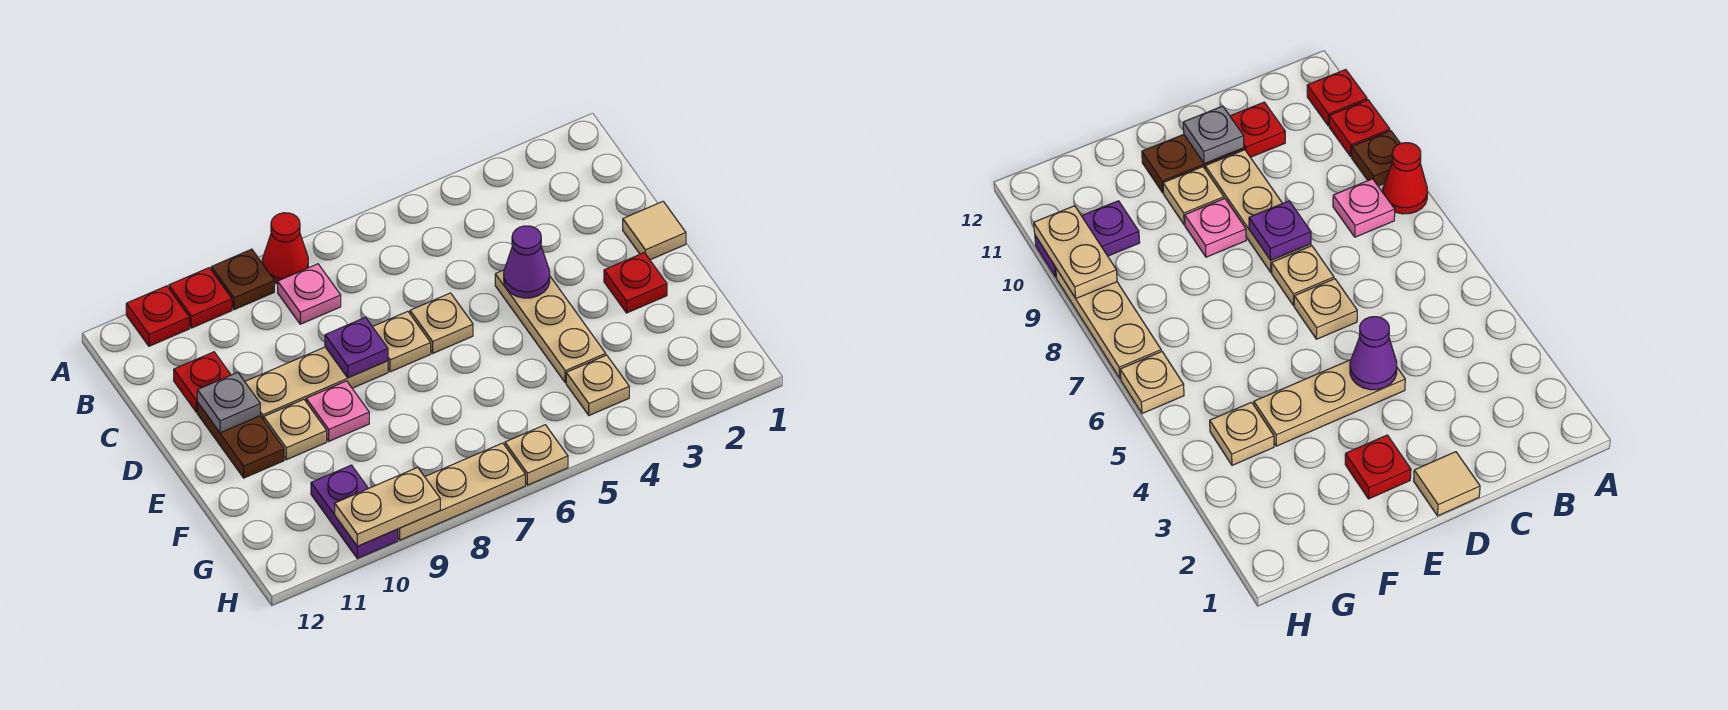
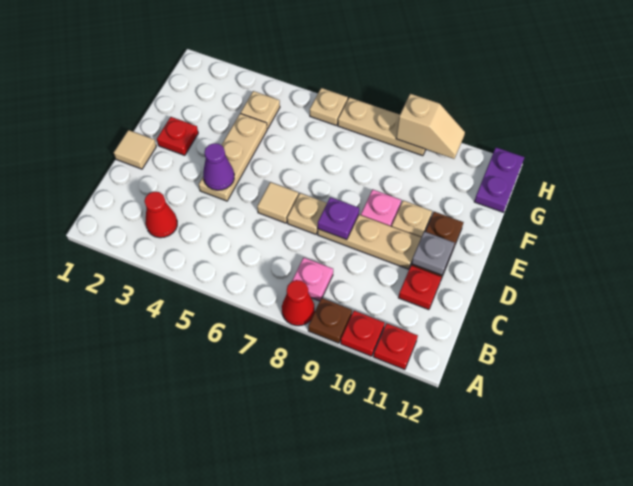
none -> red cone B3 level 1
tan plate D6 level 1 -> tan tile D6 level 1
purple plate G10:H10 level 1 -> purple plate G12:H12 level 1
tan plate H9:H10 level 2 -> tan slope H9:H10 level 2 top 9

